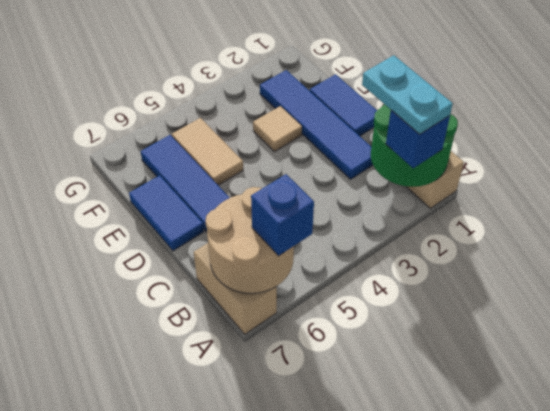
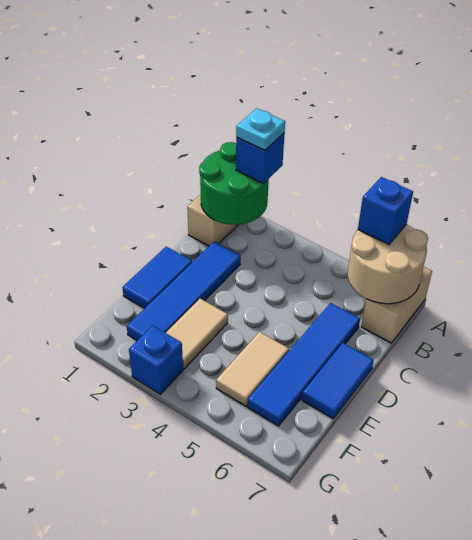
cyan plate A2:B2 level 4 -> cyan plate A2 level 4
tan tile E3 level 1 -> tan tile E3:F3 level 1
none -> blue brick G3 level 1

